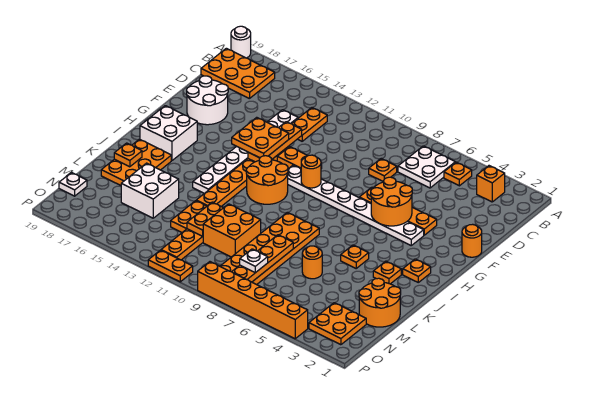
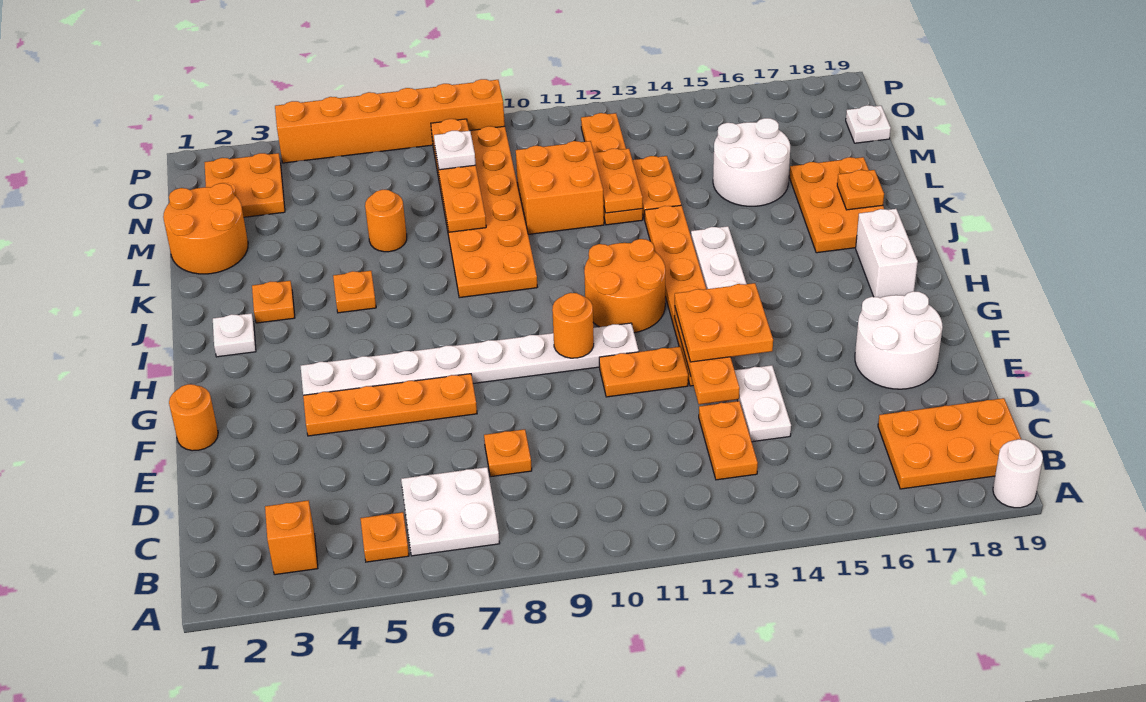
orange round brick F5:G6 level 2 -> none
white brick H17:I18 level 1 -> white brick H18:I18 level 1
orange plate I2 level 1 -> white plate I2 level 1
white brick L15:M16 level 1 -> white round brick L15:M16 level 1
orange plate P11:P12 level 1 -> none

